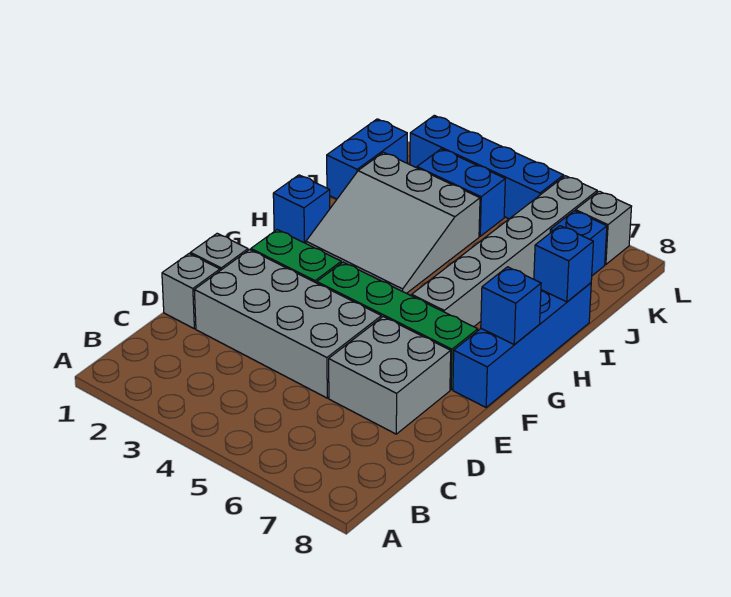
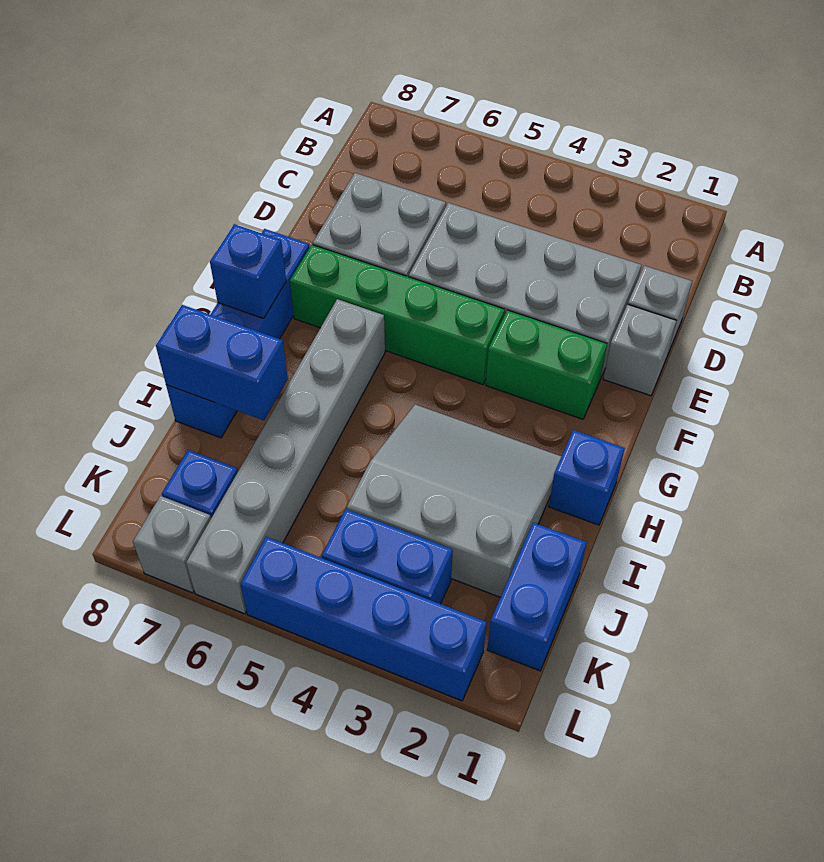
blue brick I8 level 2 -> blue brick I7:I8 level 2

